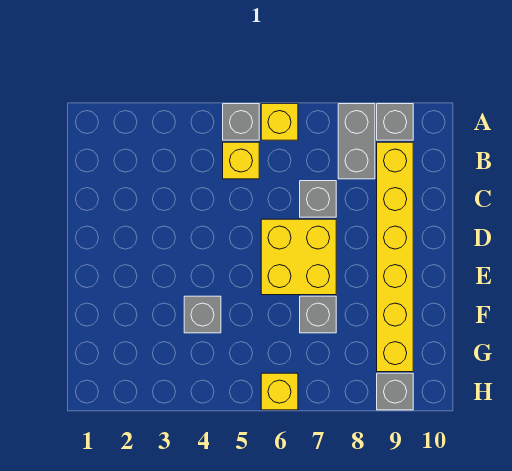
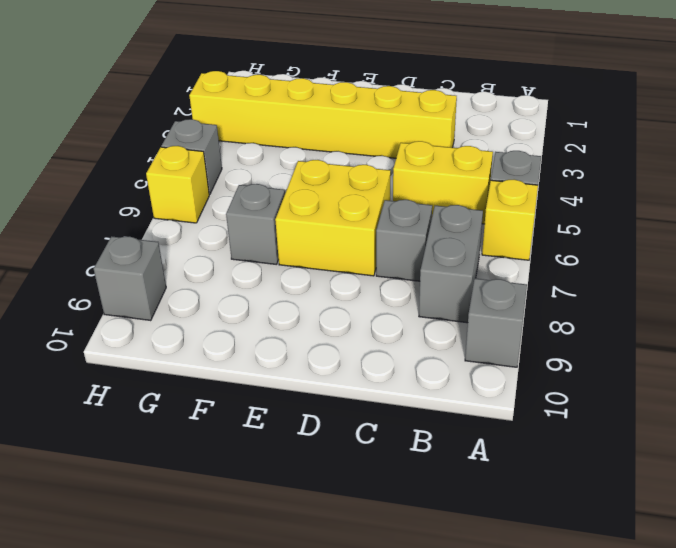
grey brick A8:B8 level 1 -> grey brick B7:B8 level 1
yellow brick B5 level 1 -> yellow brick B5:C5 level 1
yellow brick B9:G9 level 1 -> yellow brick C3:H3 level 1
grey brick F4 level 1 -> grey brick H5 level 1

